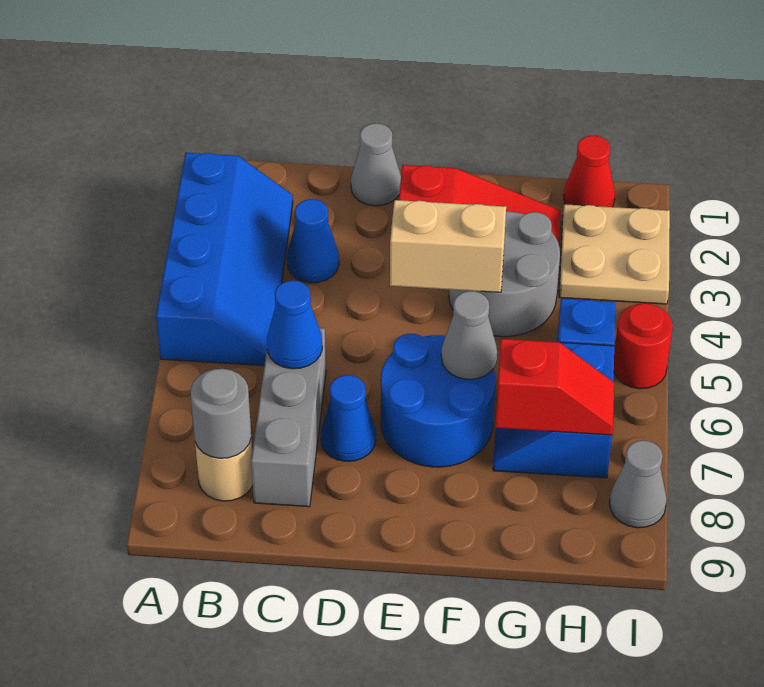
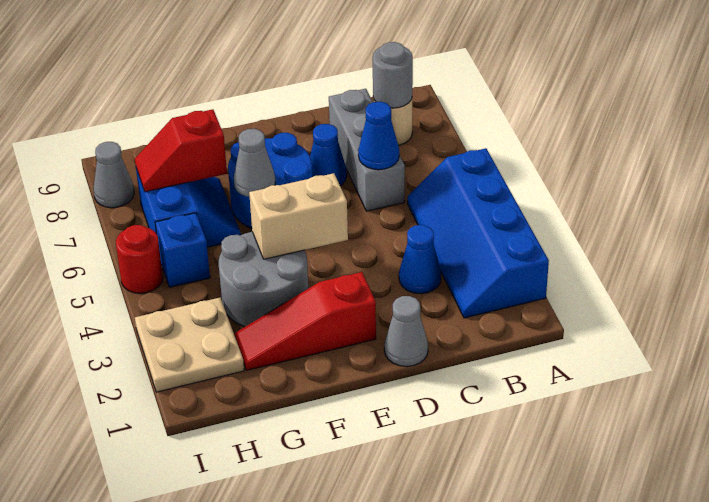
red cone H1 level 1 -> none

